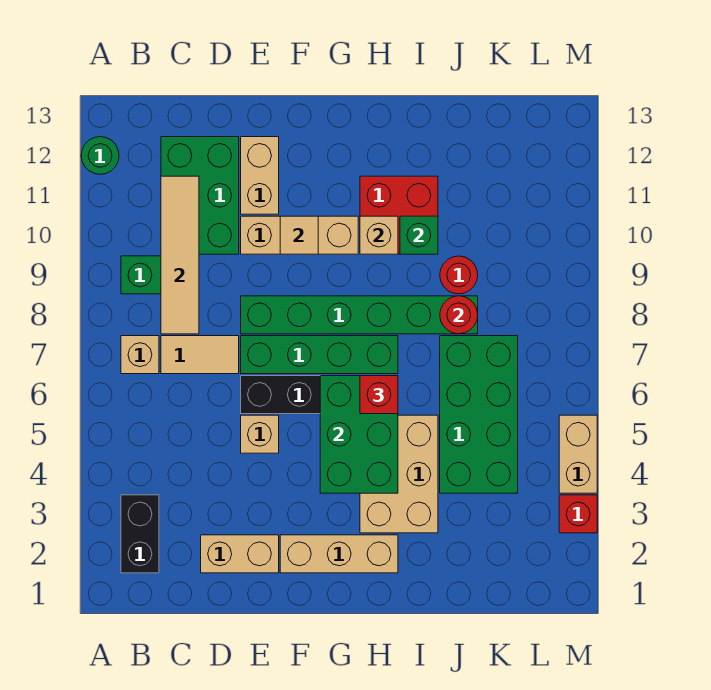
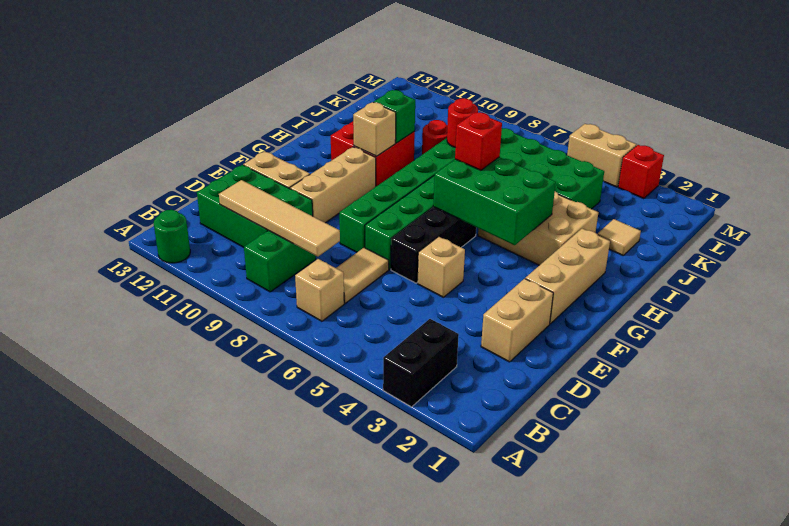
black brick B2:B3 level 1 -> black brick A3:B3 level 1
tan tile F10 level 2 -> tan tile J2 level 1

